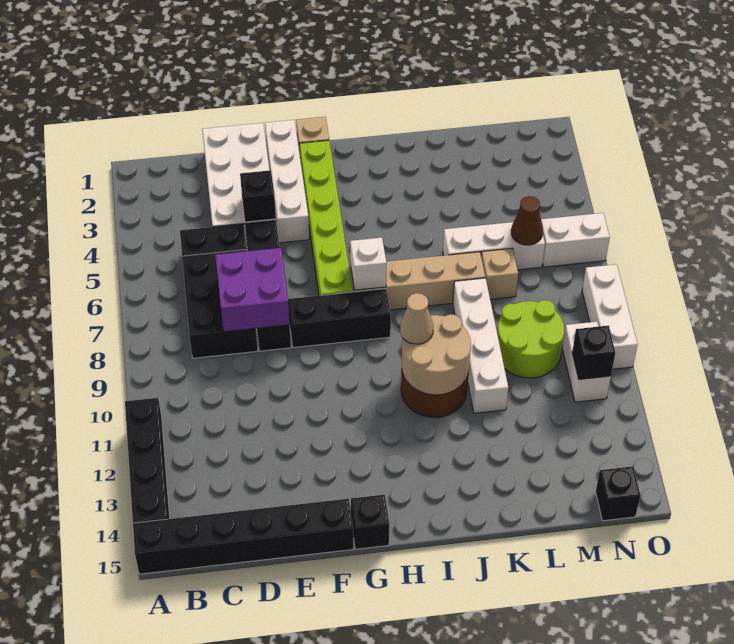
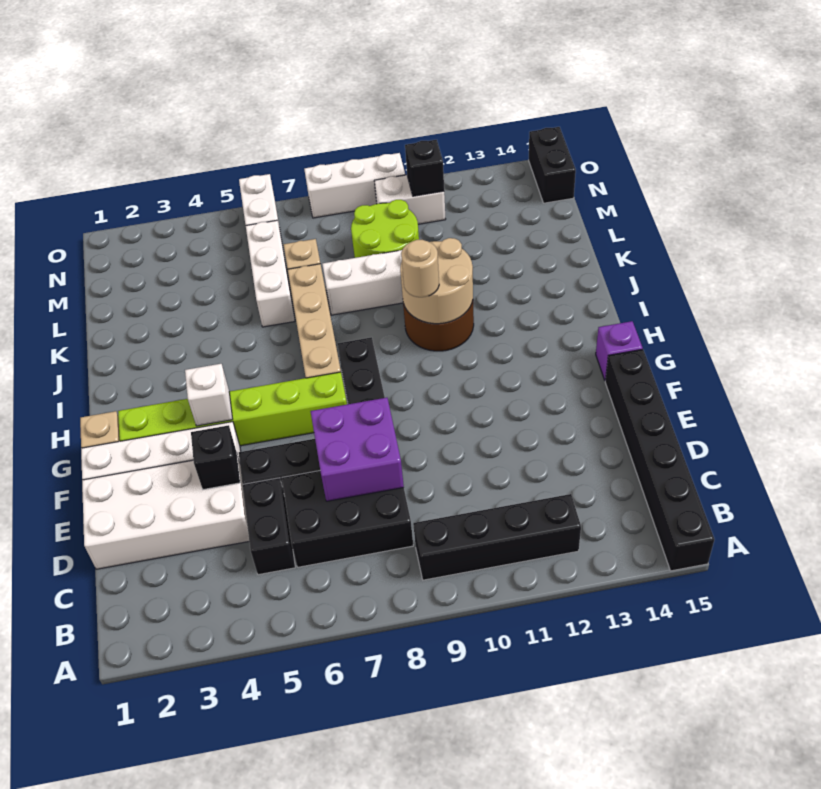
black brick A11:A14 level 1 -> black brick B9:B12 level 1
black brick G15 level 1 -> purple brick G15 level 1
white brick H7 level 2 -> white brick G4 level 2
tan cone I10 level 3 -> tan round brick I10 level 3
brown cone M6 level 2 -> none
black brick N15 level 1 -> black brick N15:O15 level 1

